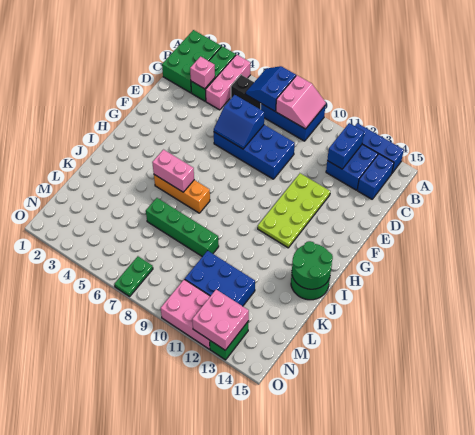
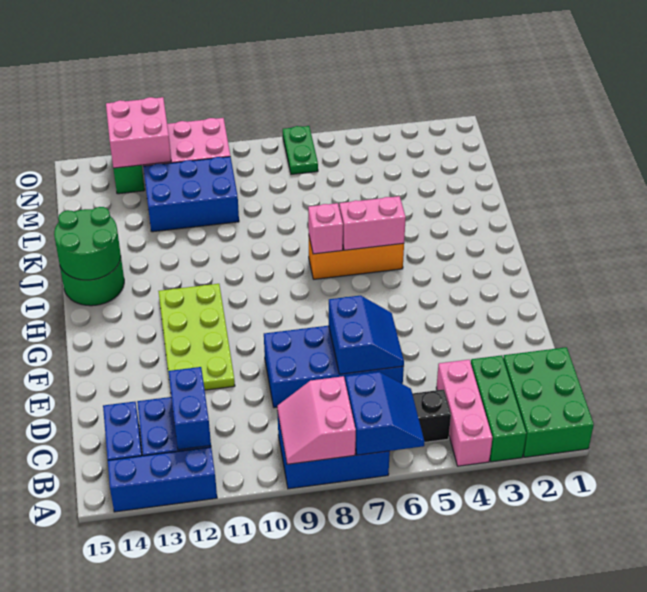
pink brick C3 level 2 -> pink brick I7 level 2
blue slope D6:E7 level 2 top D -> blue slope D6:E7 level 2 top 7
green brick K6:K9 level 1 -> none

